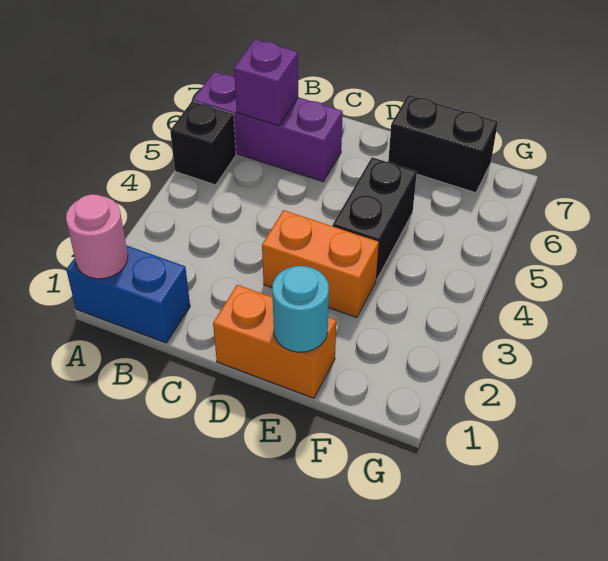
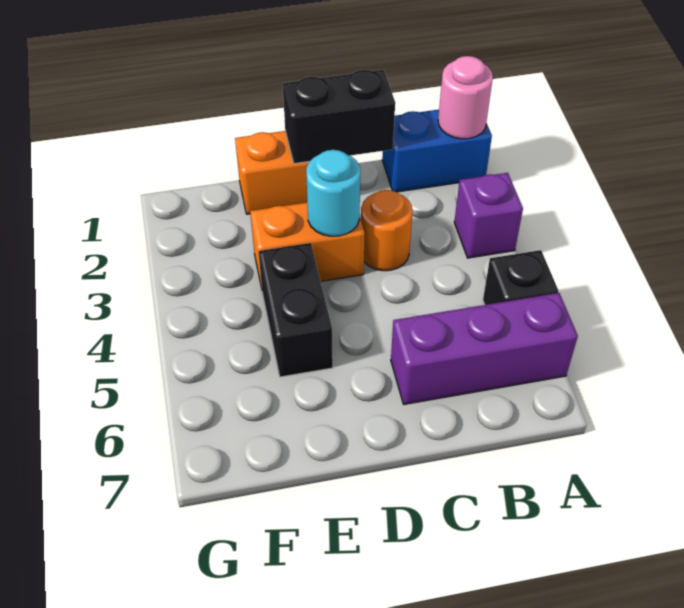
purple brick B6 level 2 -> purple brick A3 level 1
none -> orange round brick C3 level 1
cyan round brick E1 level 2 -> cyan round brick D3 level 2
black brick E7:F7 level 1 -> black brick C1:D1 level 2

